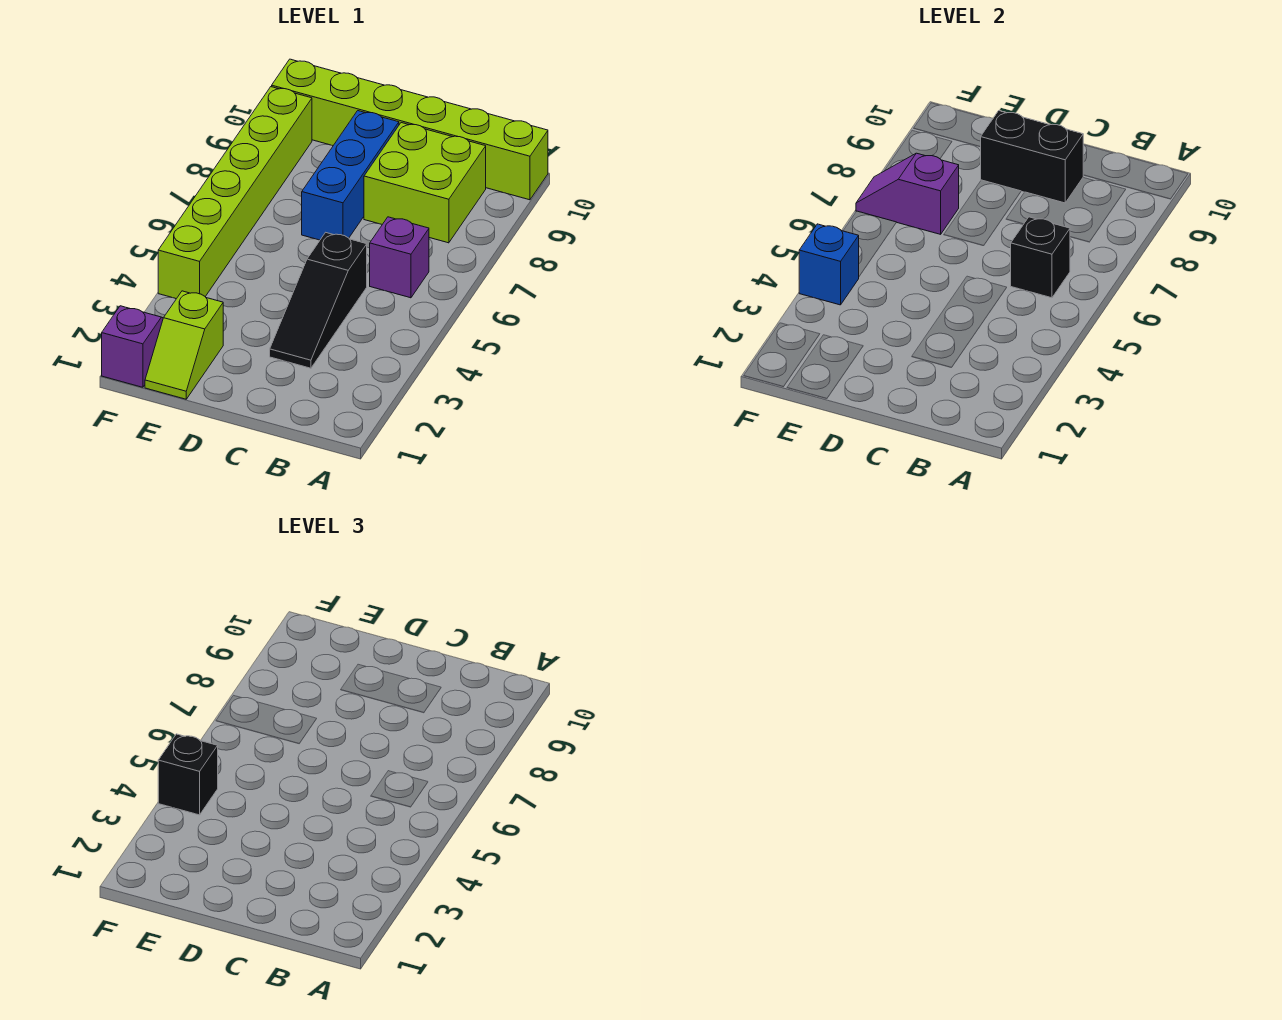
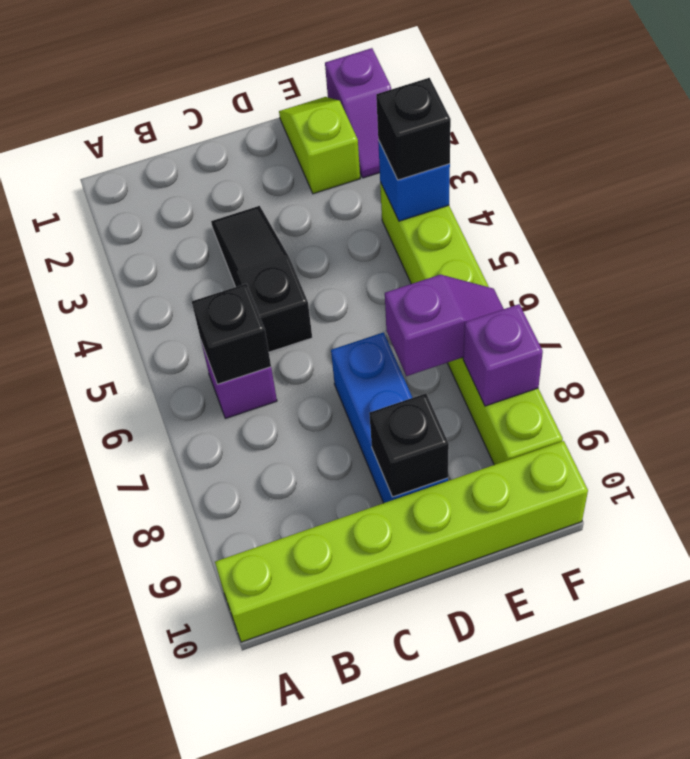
lime brick B8:C9 level 1 -> none
black brick C9:D9 level 2 -> black brick D9 level 2
none -> purple brick F8 level 2

